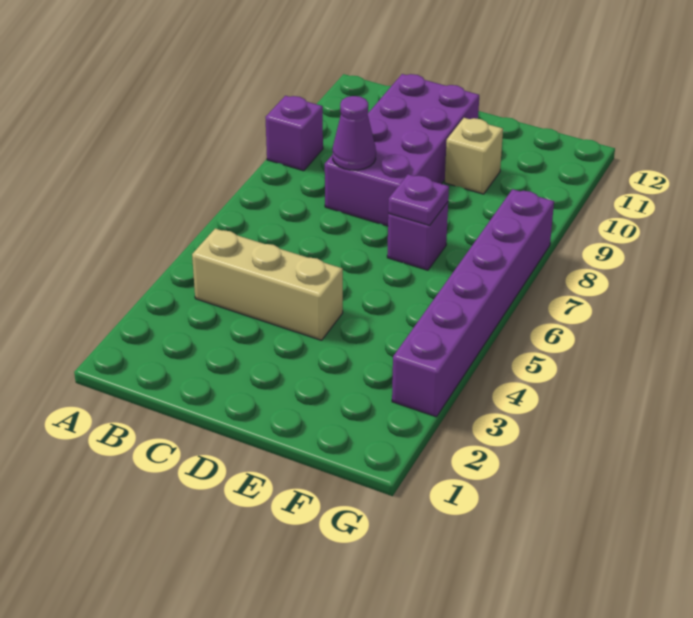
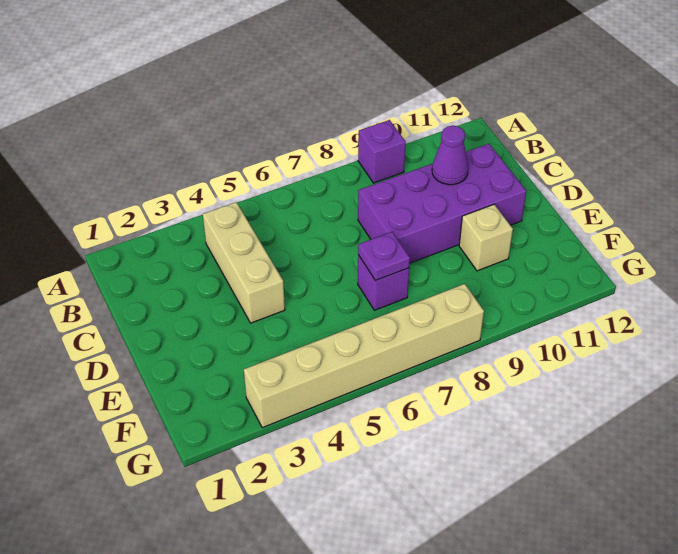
purple cone C8 level 2 -> purple cone C10 level 2
purple brick G3:G8 level 1 -> tan brick G3:G8 level 1

